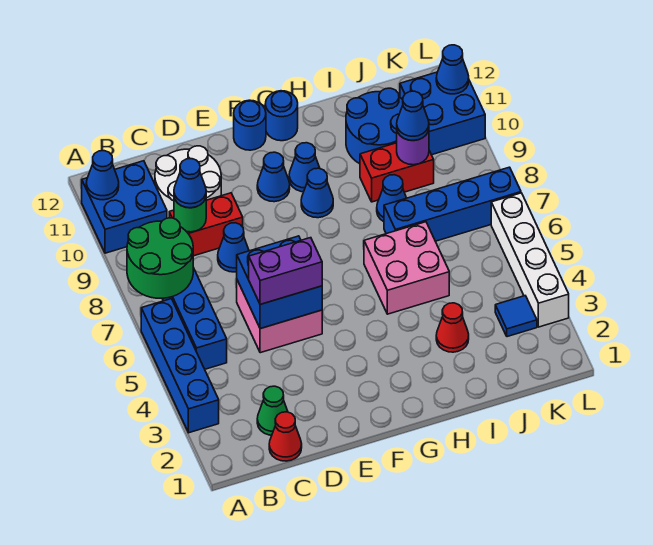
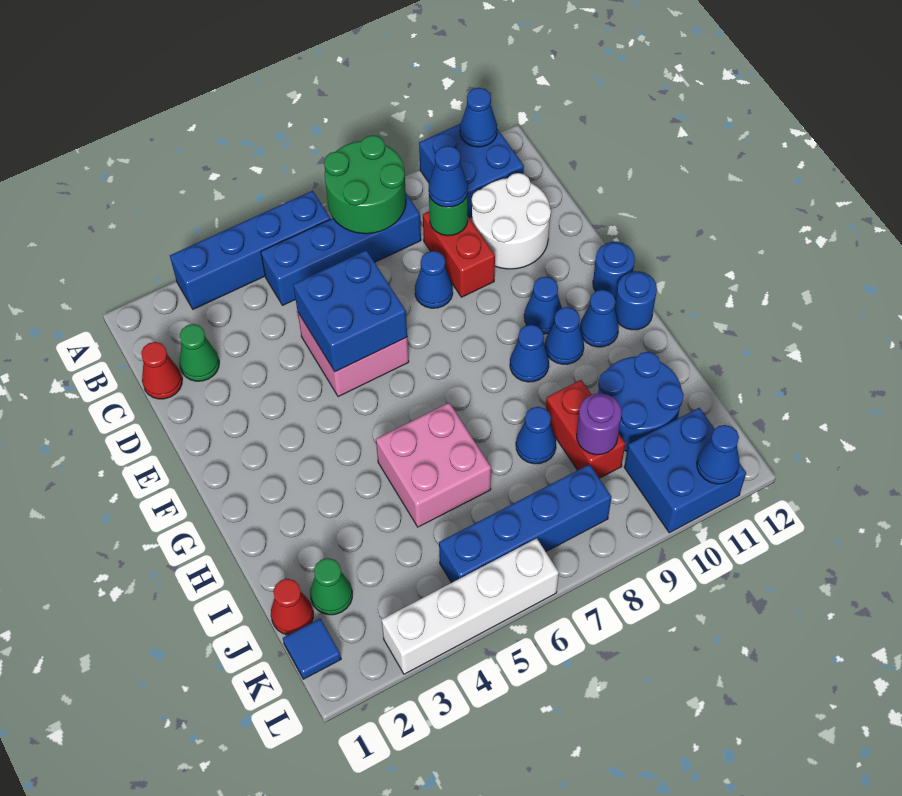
purple brick D5:E5 level 3 -> none
red cone I3 level 1 -> red cone J1 level 1
blue brick I7:L7 level 1 -> blue brick K5:K8 level 1
none -> green cone J2 level 1
blue cone J9 level 3 -> blue cone G11 level 1
blue tile K3 level 1 -> blue tile K1 level 1

